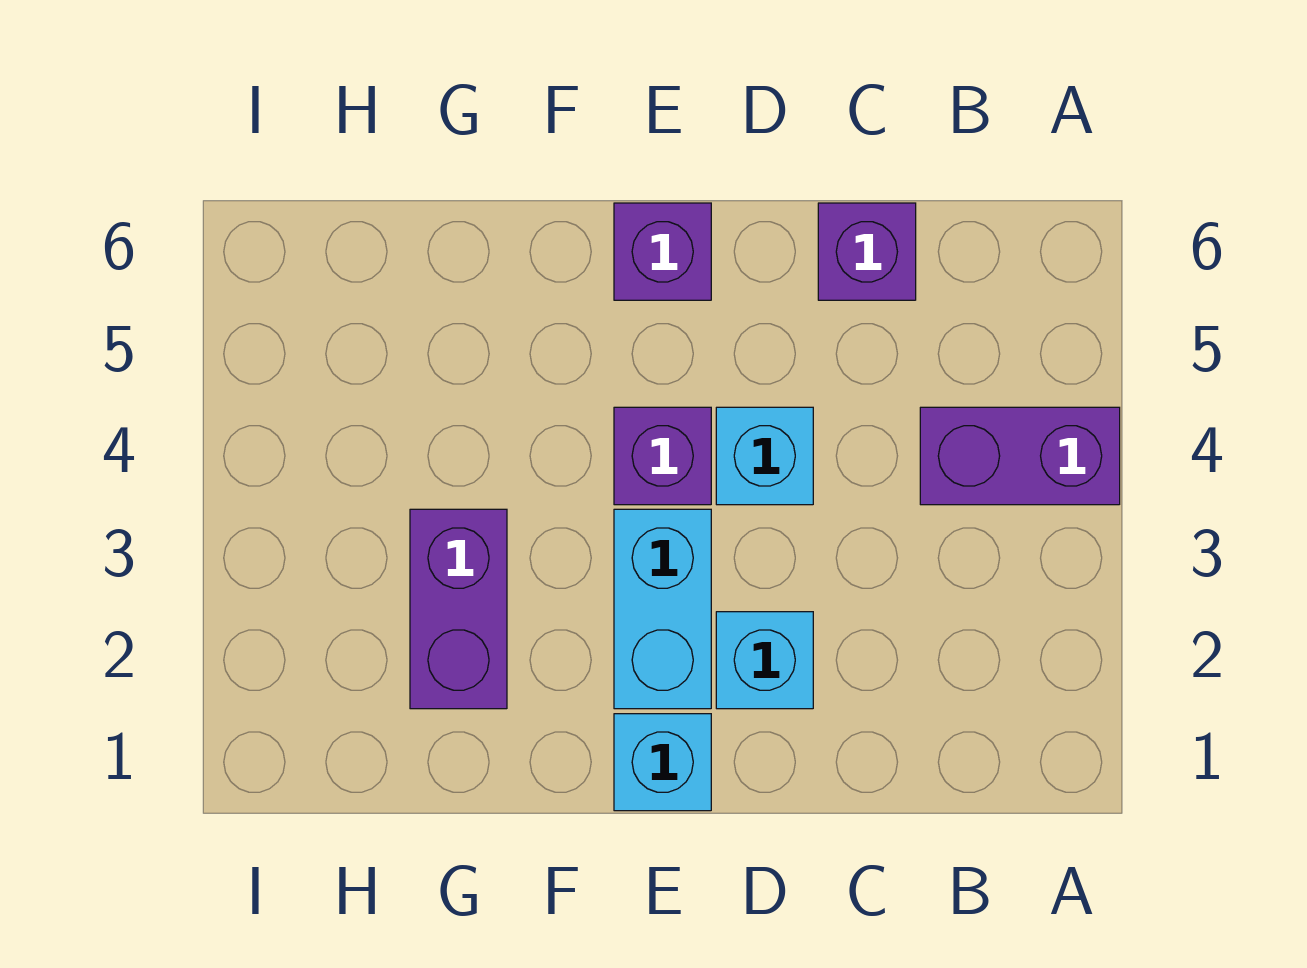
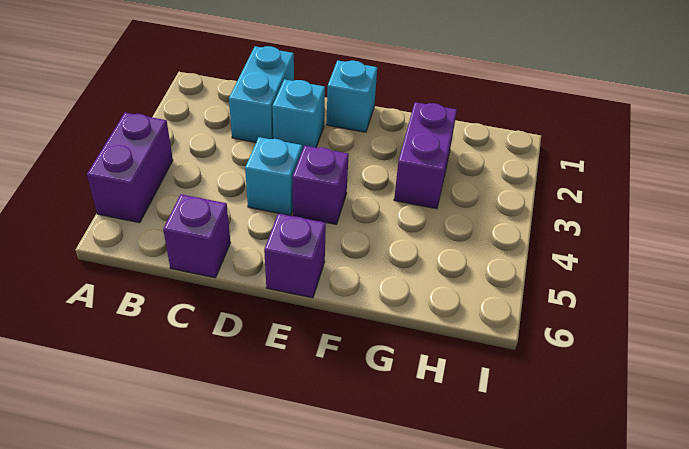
purple brick A4:B4 level 1 -> purple brick A4:A5 level 1
cyan brick E2:E3 level 1 -> cyan brick C1:C2 level 1

